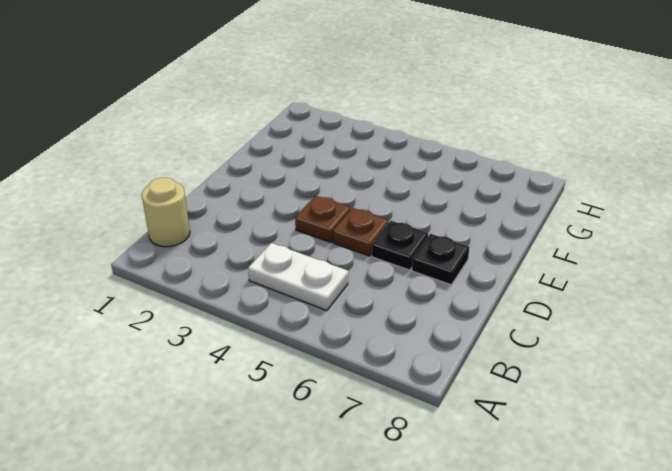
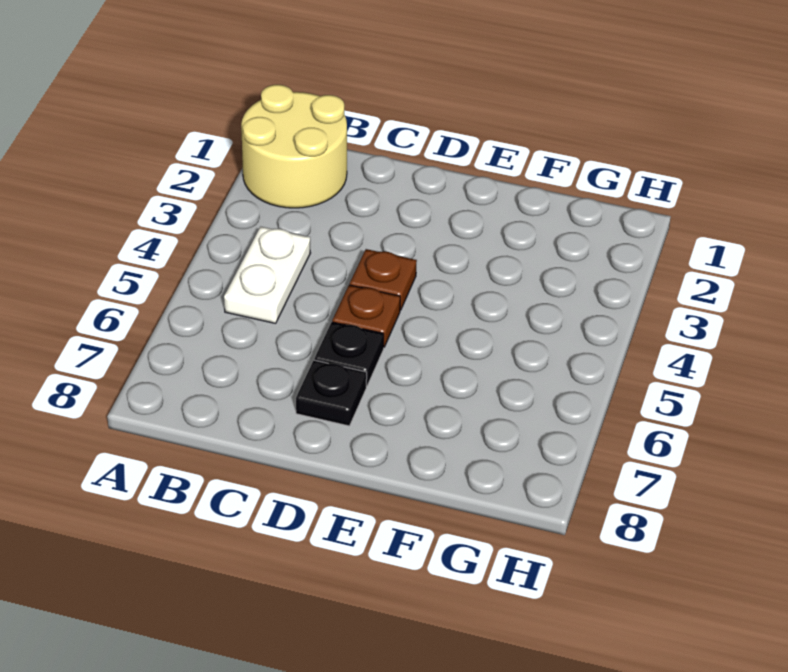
tan round brick B1 level 1 -> tan round brick A1:B2 level 1

